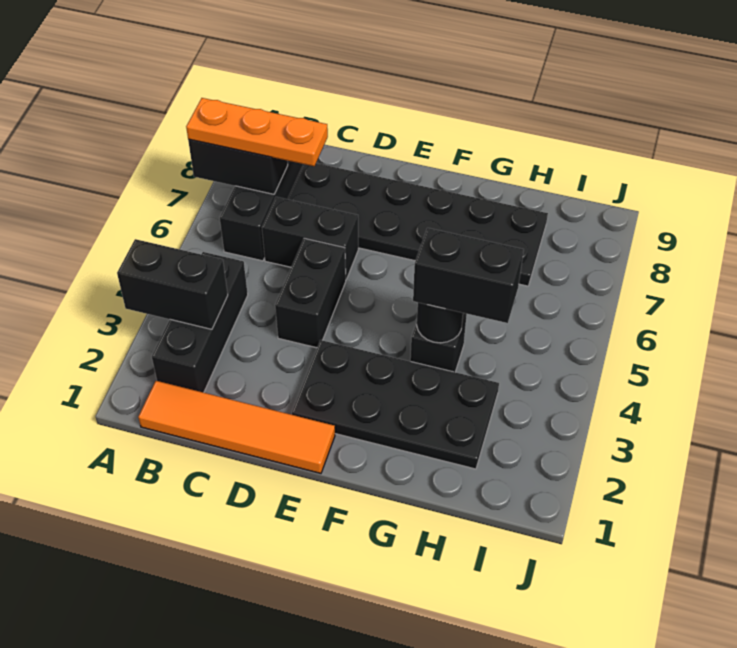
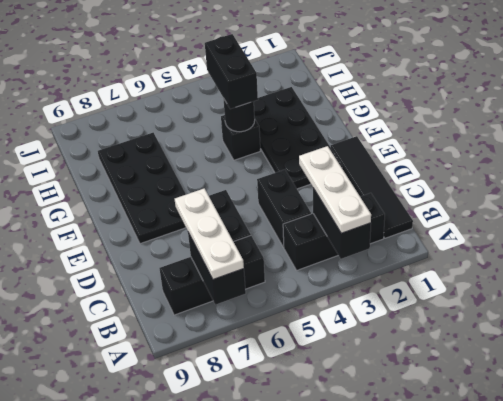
none -> white plate A3:C3 level 3
orange plate A7:C7 level 3 -> white plate A7:C7 level 3
orange tile B1:E1 level 1 -> black tile B1:E1 level 1
black plate C7:H8 level 1 -> black plate E7:H8 level 1
black brick D4:D5 level 1 -> black brick C4:D4 level 1

